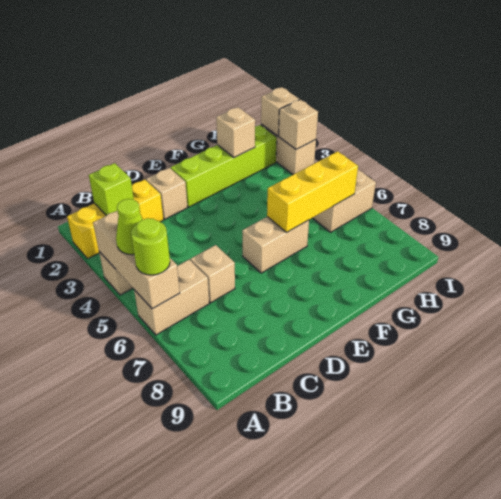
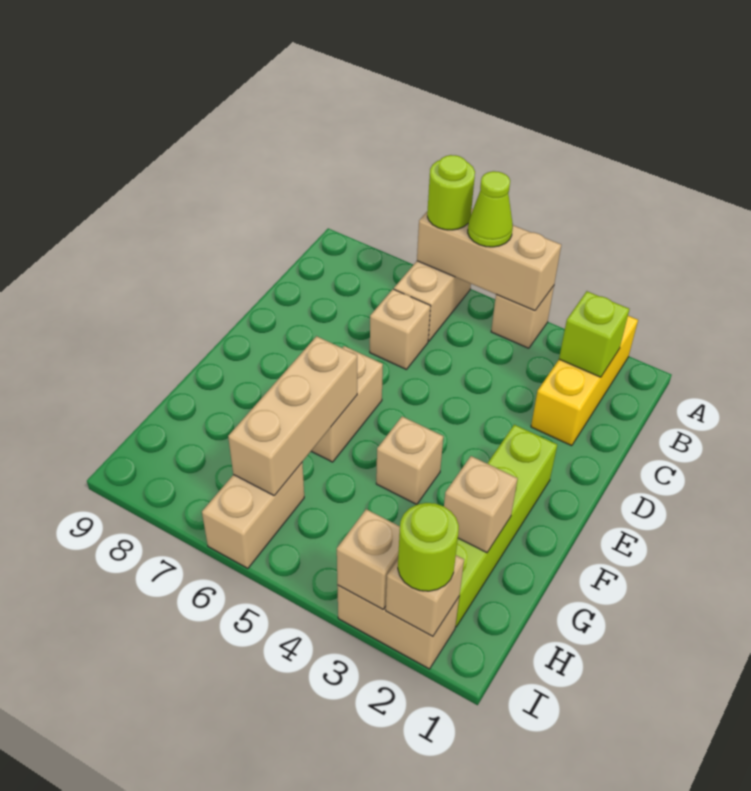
tan brick D2 level 1 -> tan brick F4 level 1
yellow brick F6:H6 level 2 -> tan brick F6:H6 level 2
none -> lime round brick I2 level 3

